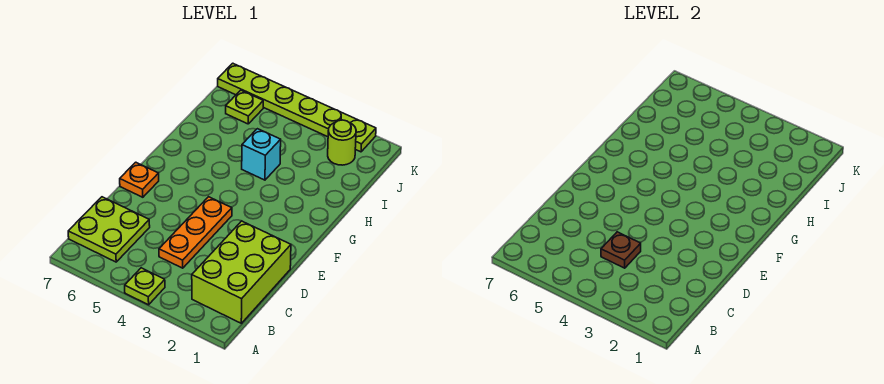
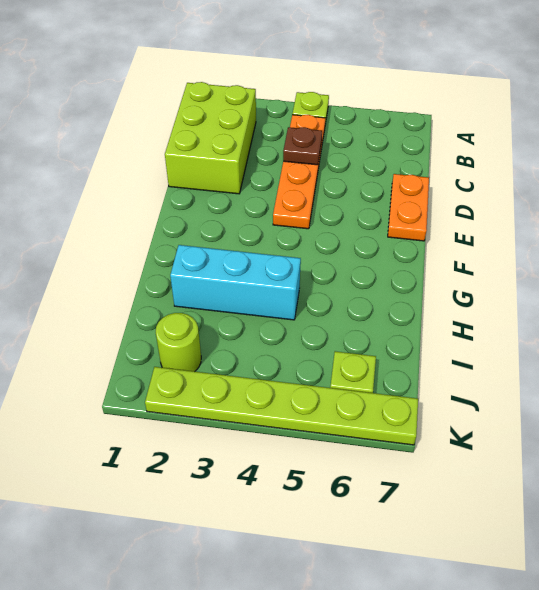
lime plate B6:C7 level 1 -> none
orange plate C4:E4 level 1 -> orange plate B4:E4 level 1
orange plate E7 level 1 -> orange plate D7:E7 level 1
cyan brick H4 level 1 -> cyan brick H2:H4 level 1

